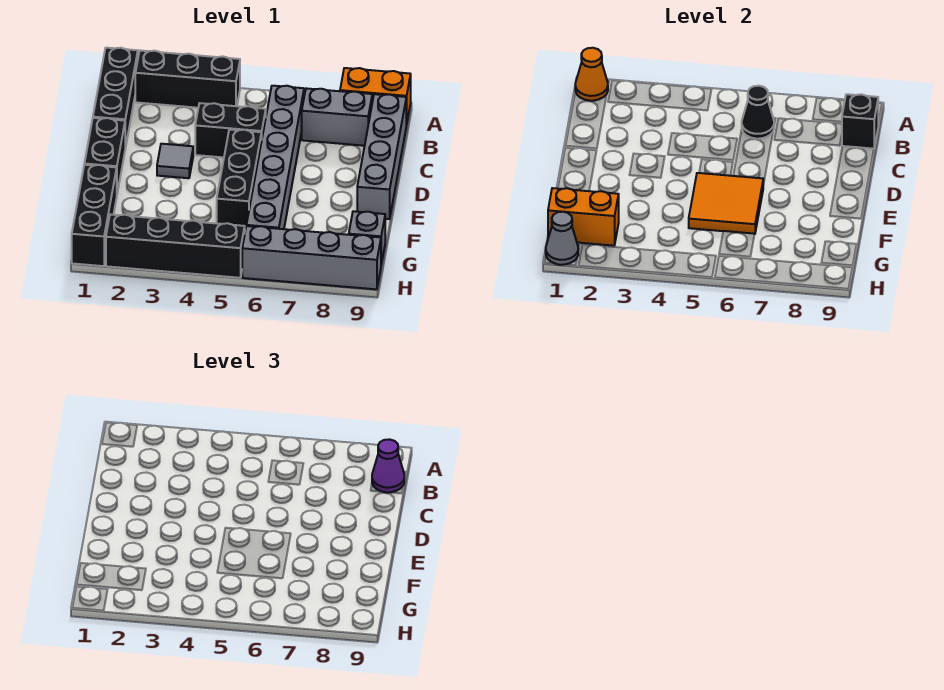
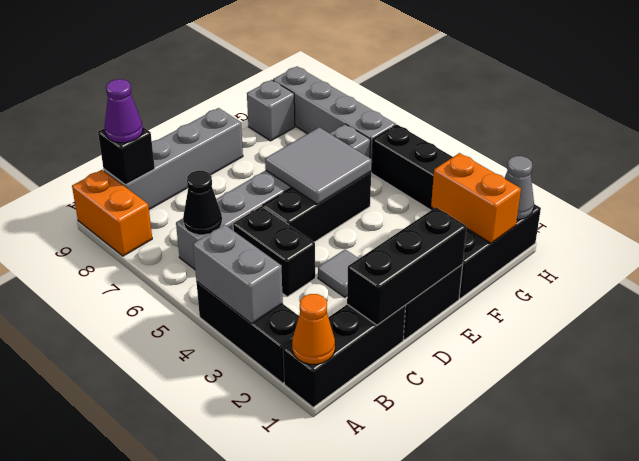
grey brick B7:B8 level 1 -> grey brick A3:A4 level 2
none -> black brick C1:E1 level 2
orange tile E5:F6 level 2 -> grey tile E5:F6 level 2

